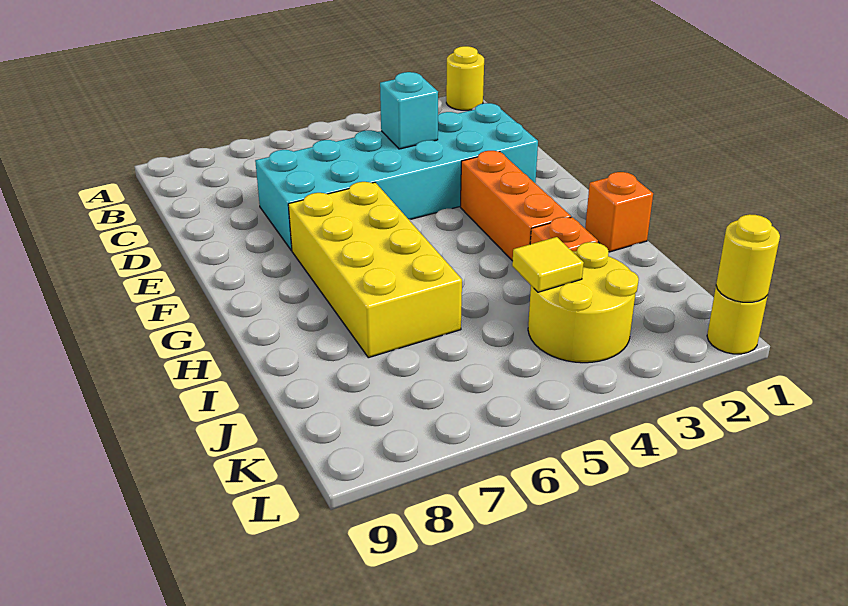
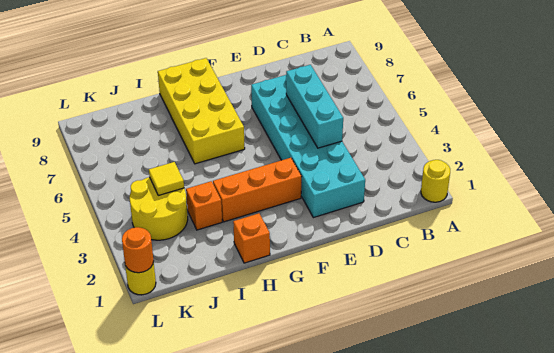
cyan brick D4 level 2 -> cyan brick D4:D6 level 2
yellow brick F6:I7 level 1 -> yellow brick G6:H9 level 1
yellow round brick L1 level 2 -> orange round brick L1 level 2

